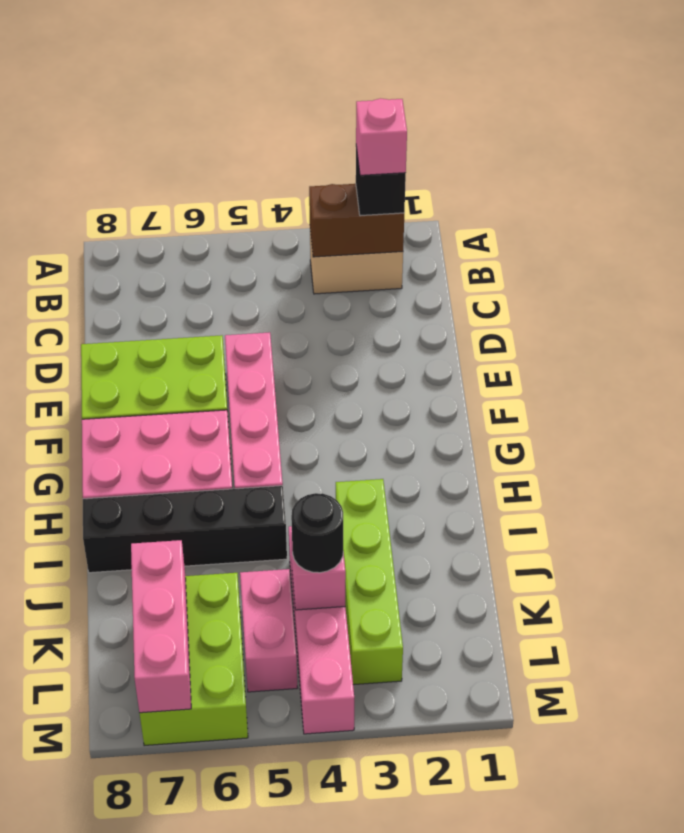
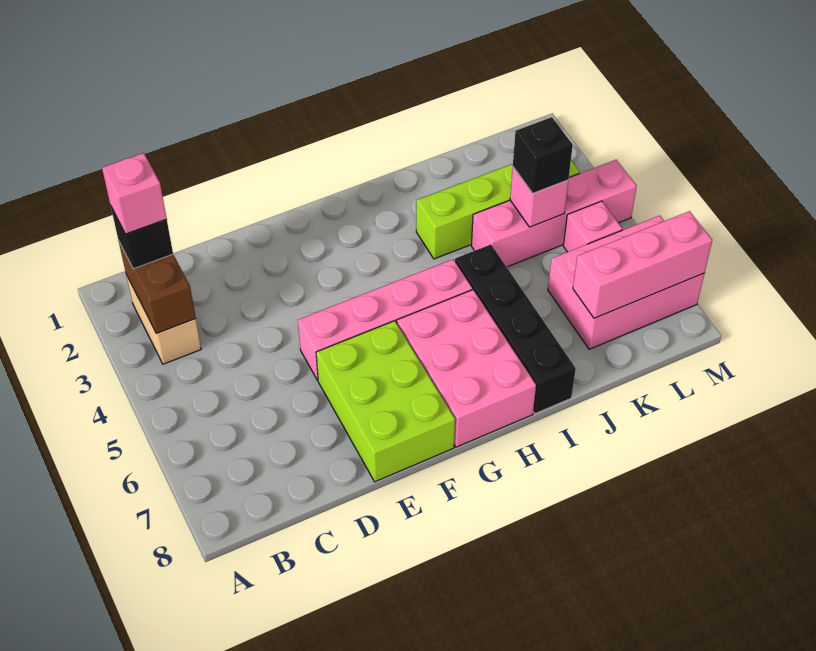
black round brick K4 level 3 -> black brick K4 level 3
pink brick K5:L5 level 1 -> pink brick L5 level 1
lime brick K6:M7 level 1 -> pink brick K6:M7 level 1

